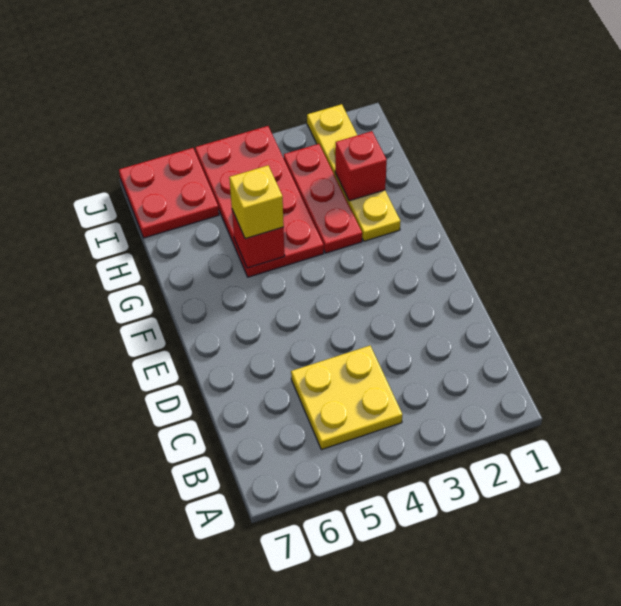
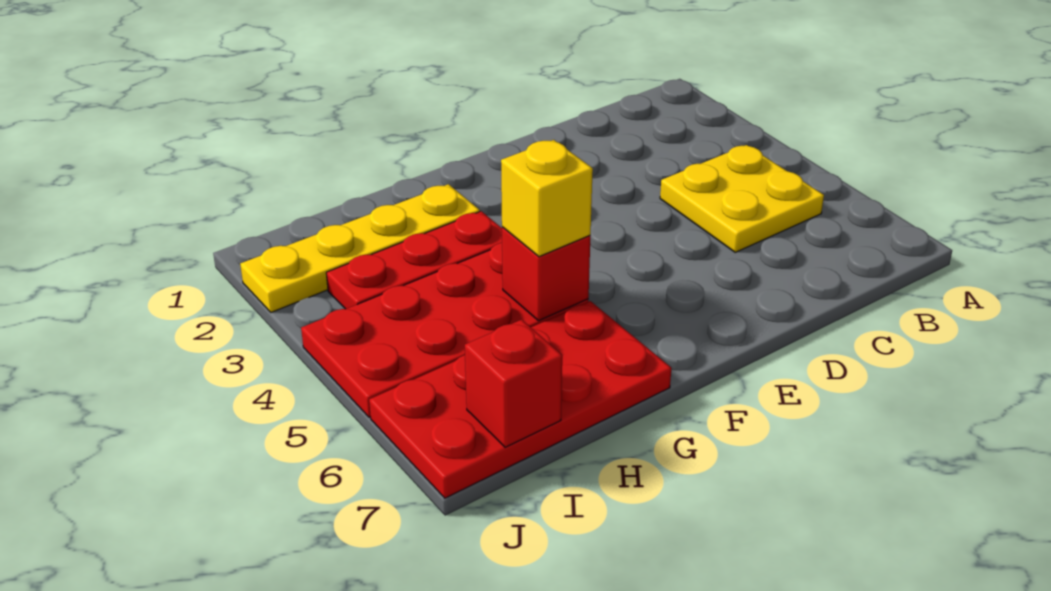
red brick H2 level 2 -> red brick I7 level 2
red plate I6:J7 level 1 -> red plate G6:J7 level 1

